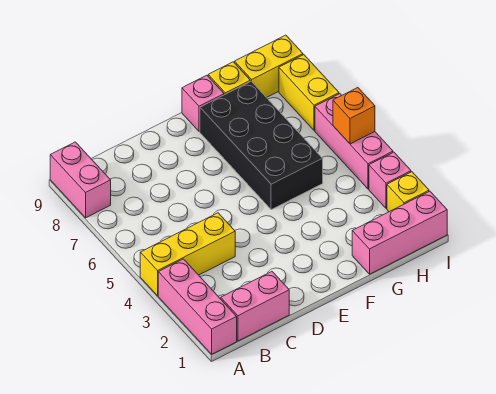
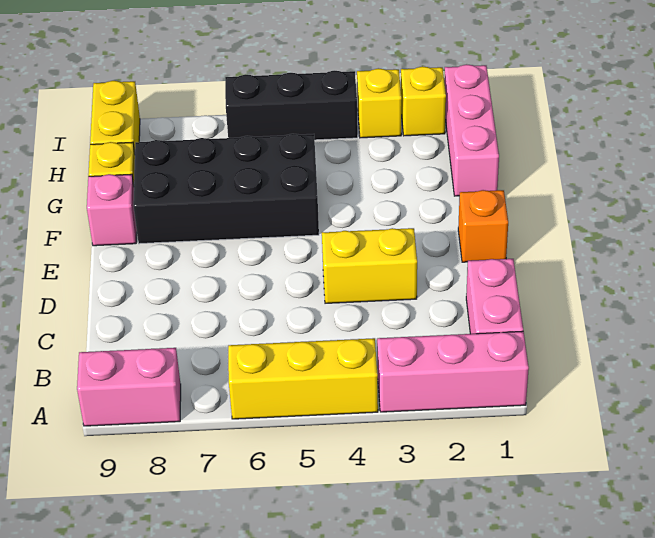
yellow brick A4:C4 level 1 -> yellow brick A4:A6 level 1
pink brick I3 level 1 -> yellow brick I3 level 1
pink brick I4:I6 level 1 -> black brick I4:I6 level 1
orange brick I5 level 2 -> orange brick E1 level 1
yellow brick I7:I8 level 1 -> yellow brick D3:D4 level 1

